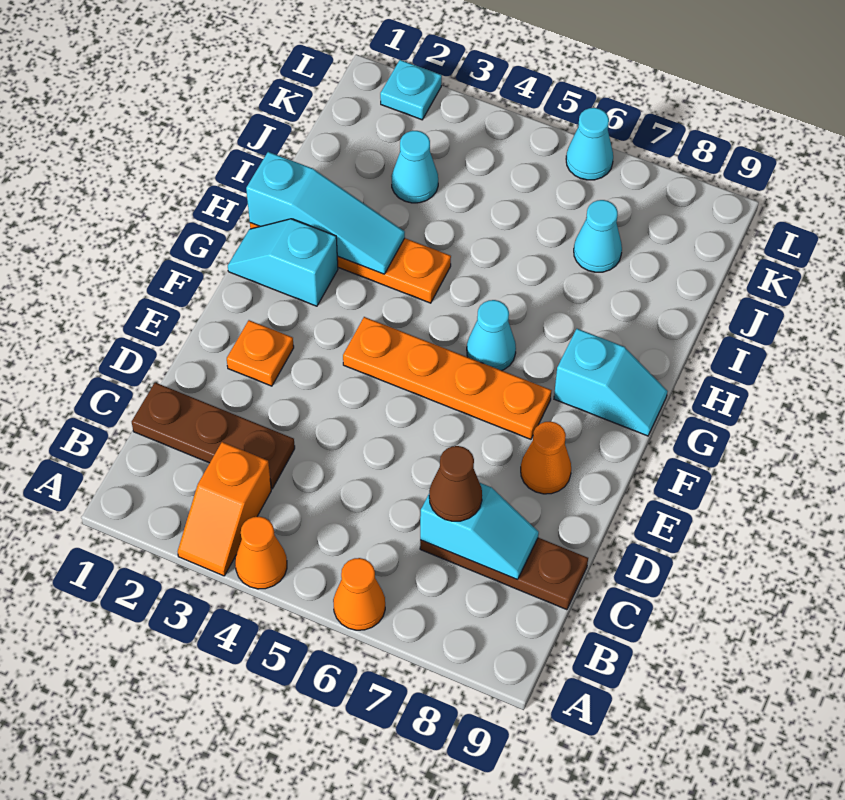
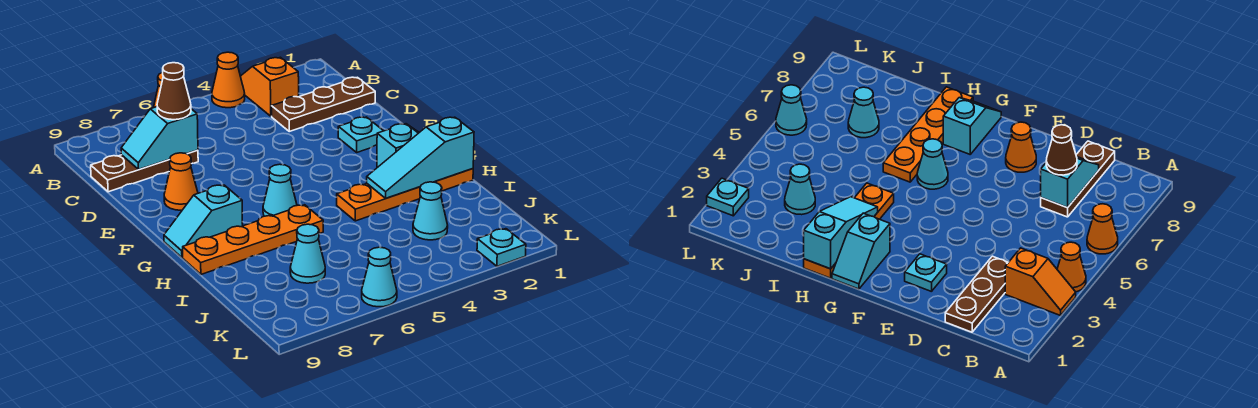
orange plate E2 level 1 -> cyan plate E2 level 1
orange plate F4:F7 level 1 -> orange plate H6:H9 level 1

